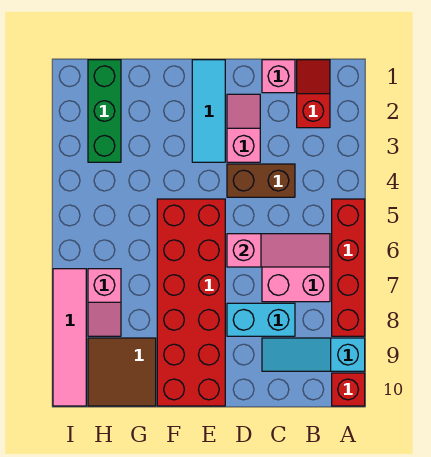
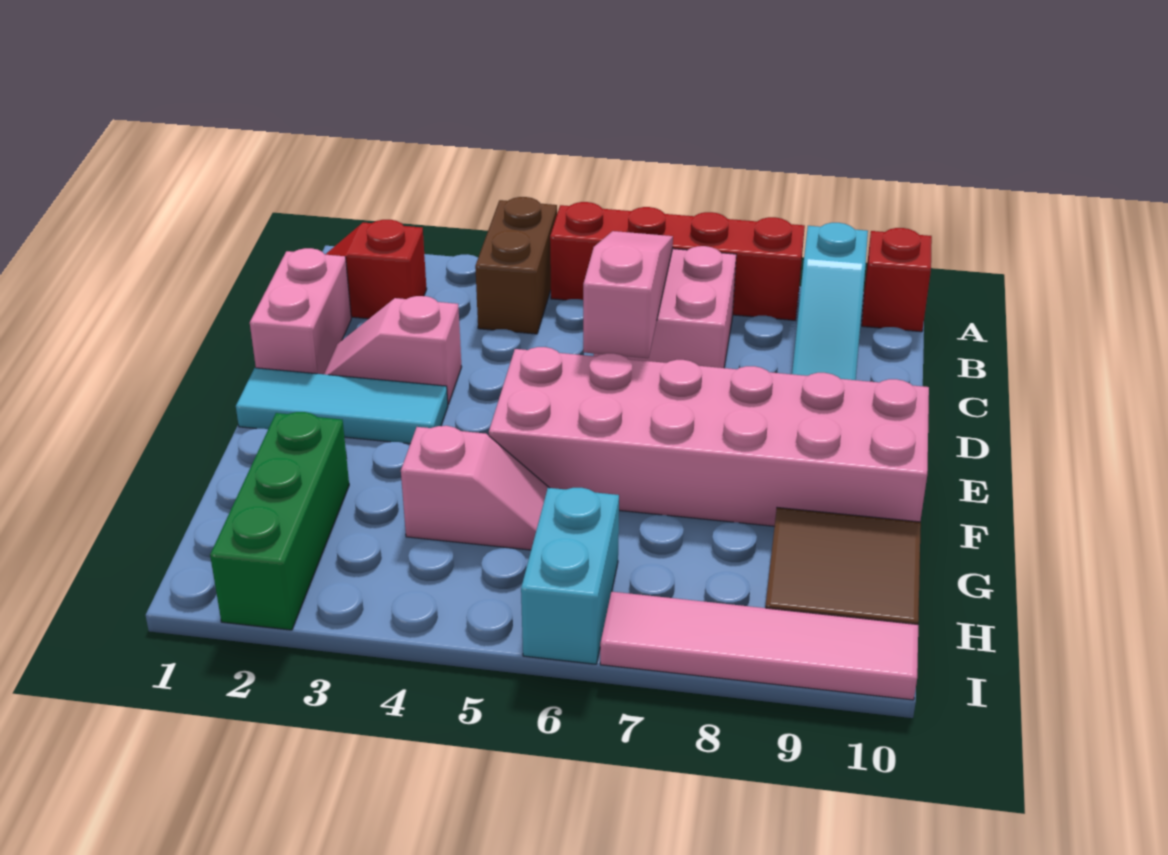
pink brick C1 level 1 -> pink brick C1:D1 level 1
brown brick C4:D4 level 1 -> brown brick A4:B4 level 1
cyan brick C8:D8 level 1 -> cyan brick H6:I6 level 1
red brick E5:F10 level 1 -> pink brick E5:F10 level 1
green brick H1:H3 level 1 -> green brick G2:I2 level 1
pink slope H7:H8 level 1 top 7 -> pink slope G4:G5 level 1 top 4

